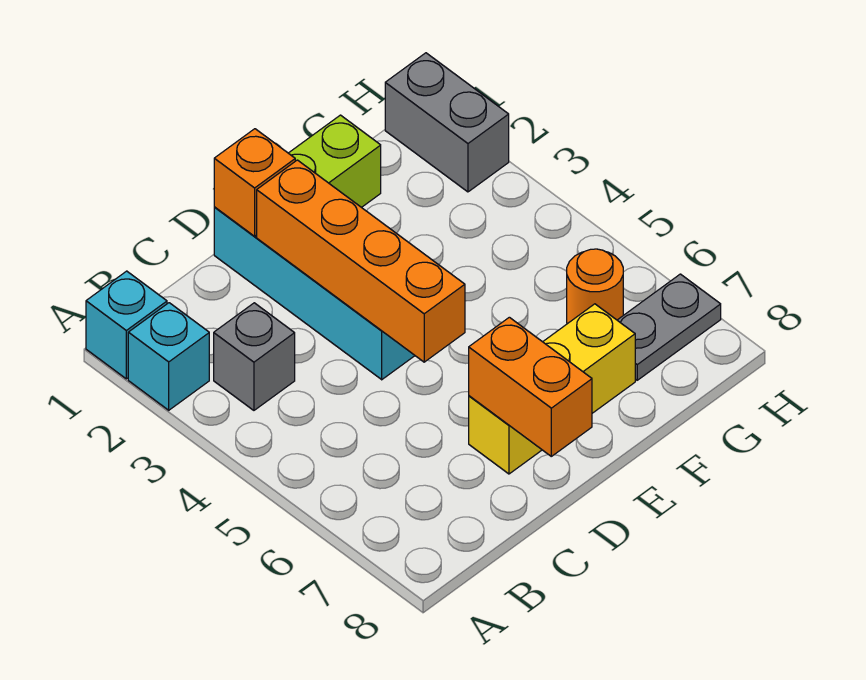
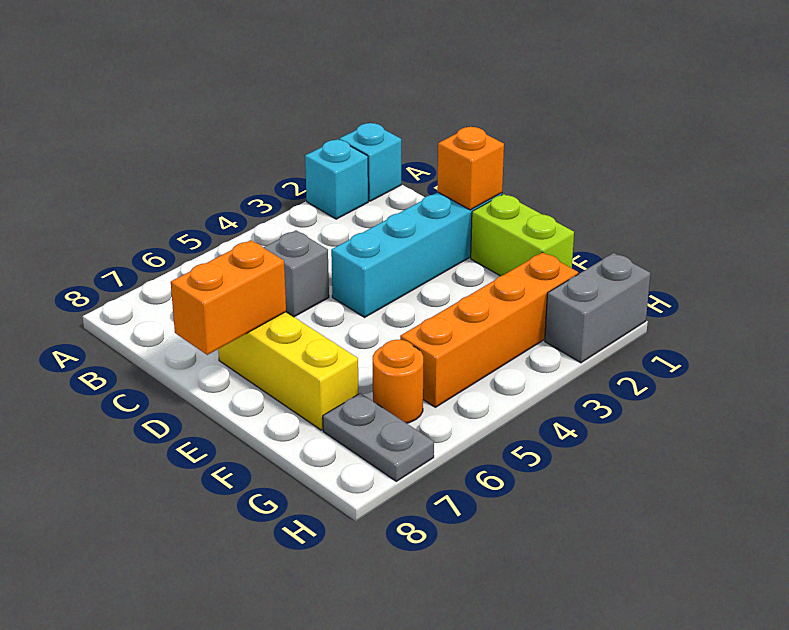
grey brick B3 level 1 -> grey brick C5 level 1
orange brick D2:D5 level 2 -> orange brick G2:G5 level 1

